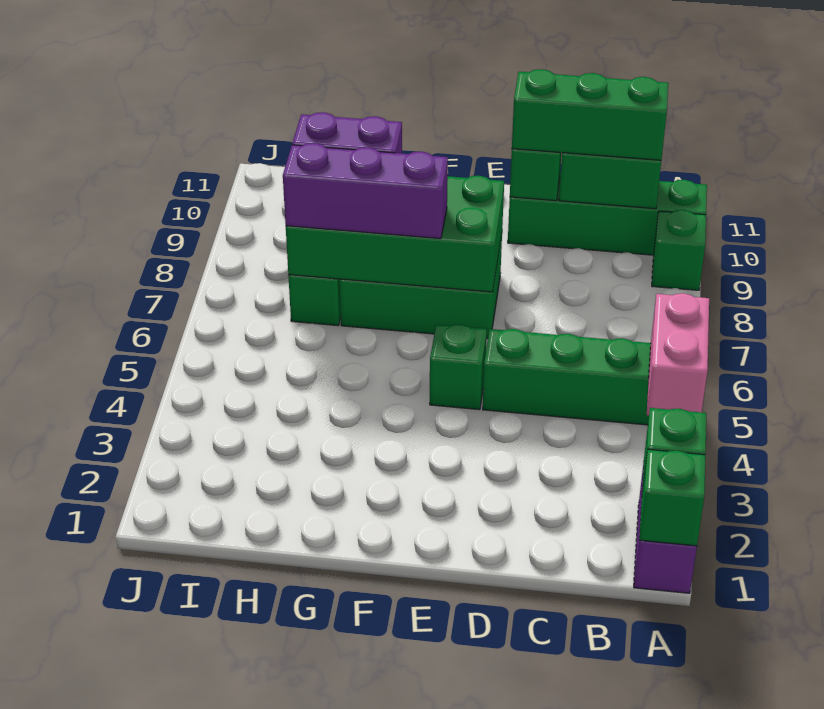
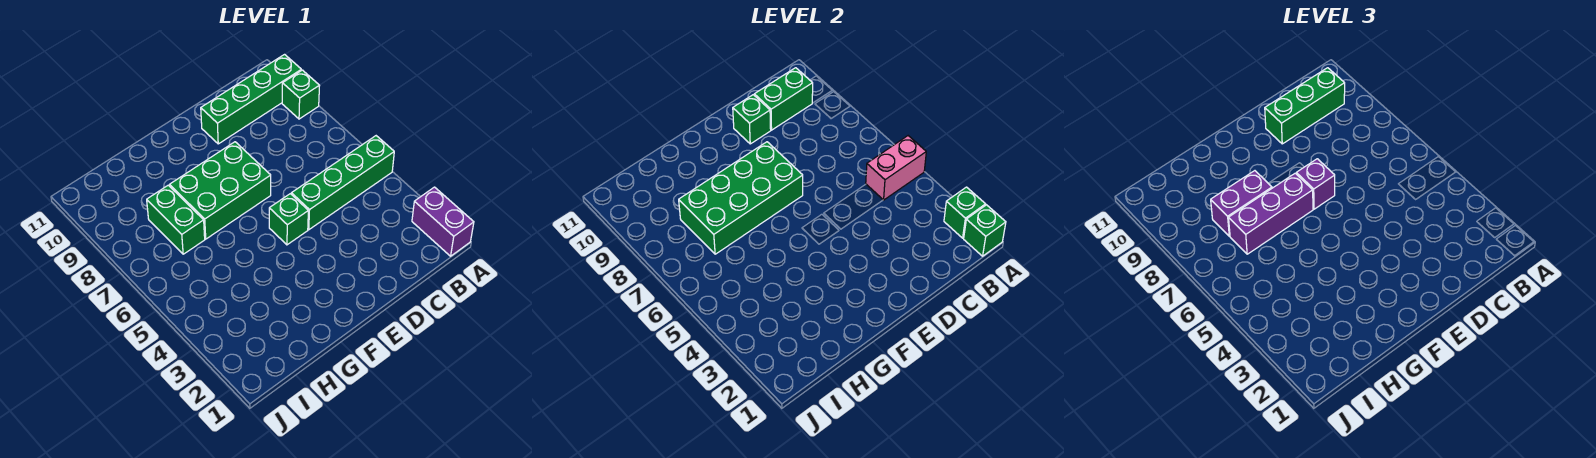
pink brick A4:A5 level 2 -> pink brick A5:B5 level 2
none -> purple brick E7 level 3

